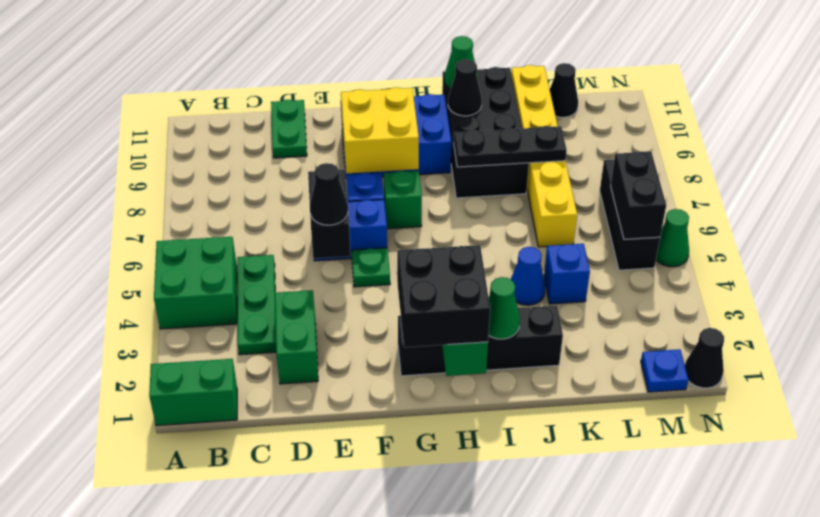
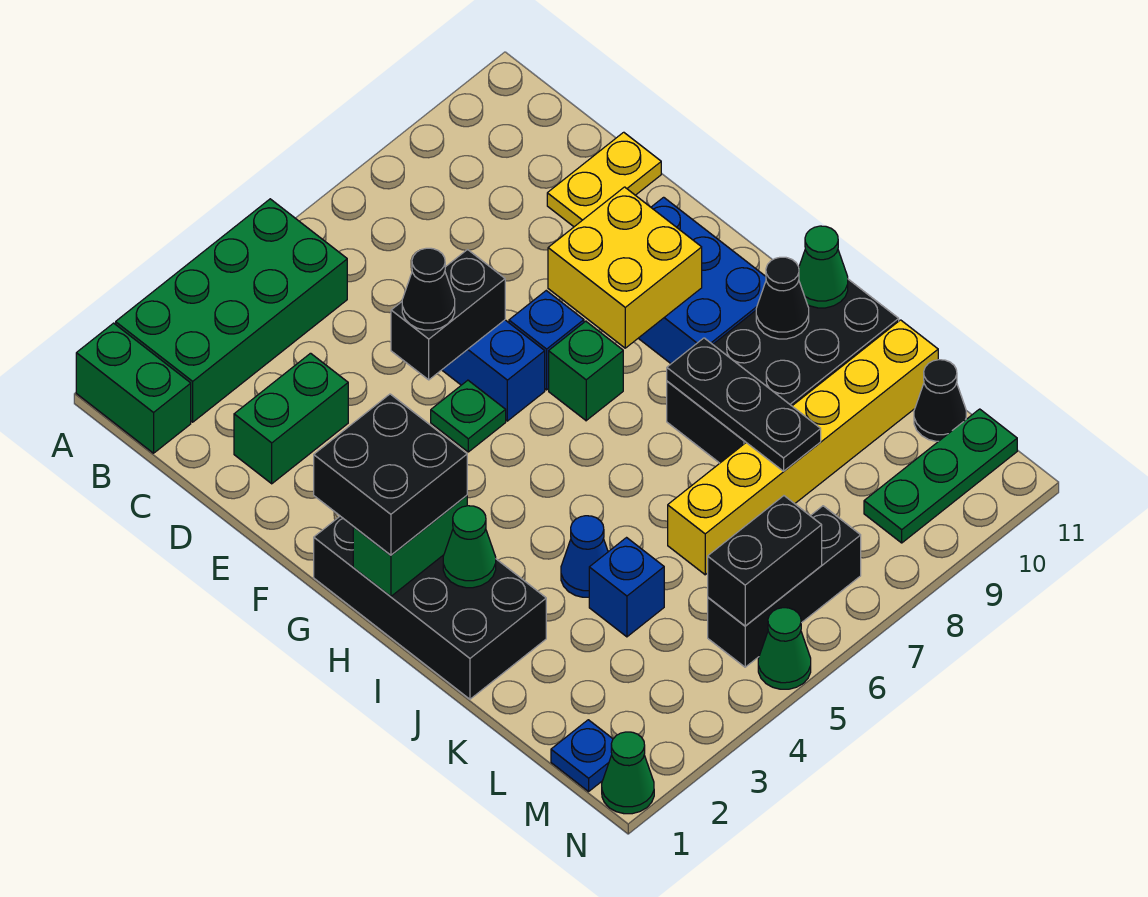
green brick A4:B5 level 1 -> green brick A2:B5 level 1
green plate C3:C5 level 1 -> green plate M9:M11 level 1
green plate D10:D11 level 1 -> yellow plate D10:D11 level 1
black brick G2:J2 level 1 -> black brick G1:J2 level 1
black cone N1 level 1 -> green cone N1 level 1

